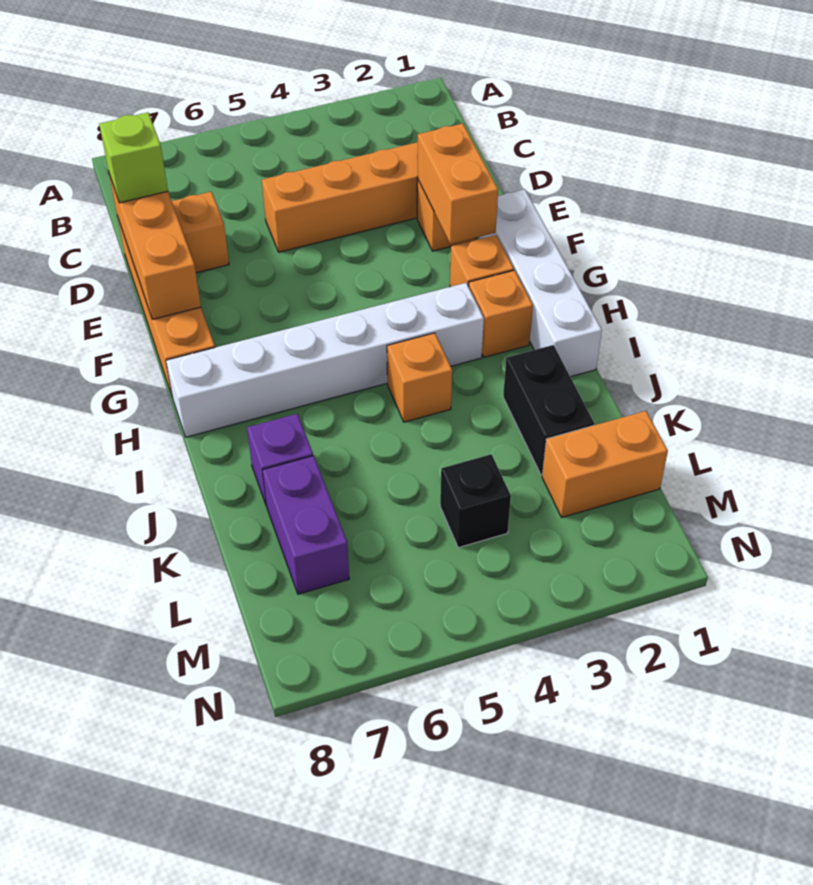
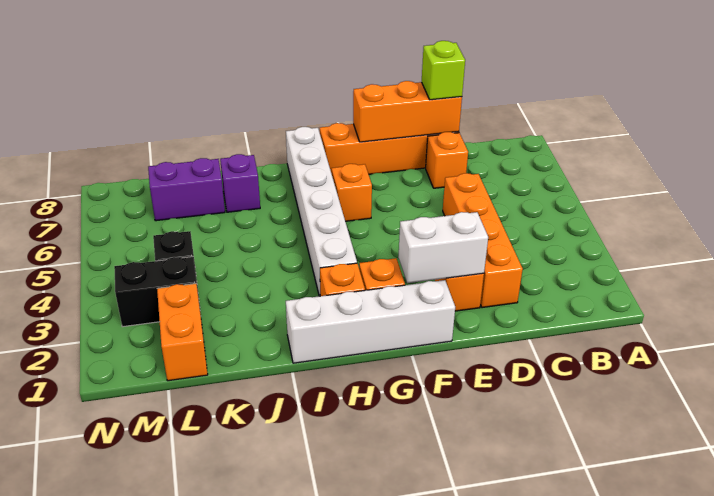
orange brick E2:F2 level 2 -> white brick E2:F2 level 2
orange brick I4 level 1 -> orange brick G6 level 1
black brick J2:K2 level 1 -> black brick L3:M3 level 1

